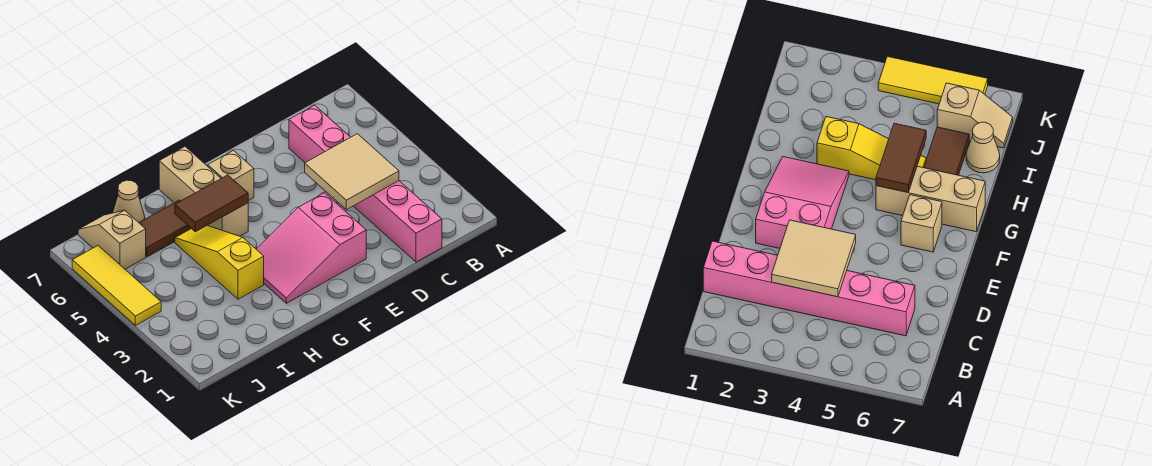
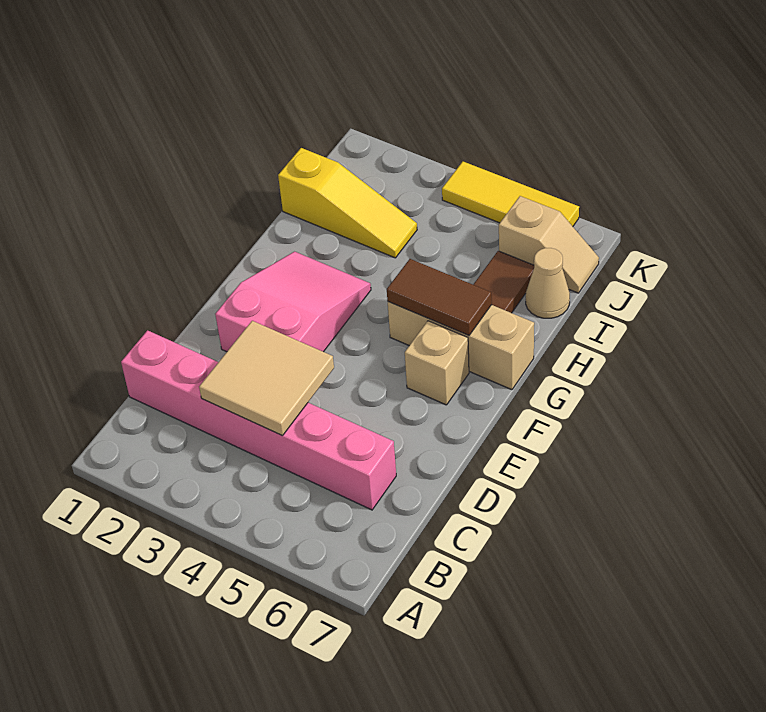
brown tile G5:H5 level 2 -> brown tile G5:G6 level 2
yellow slope H3:H5 level 1 top 3 -> yellow slope I1:I3 level 1 top 1

